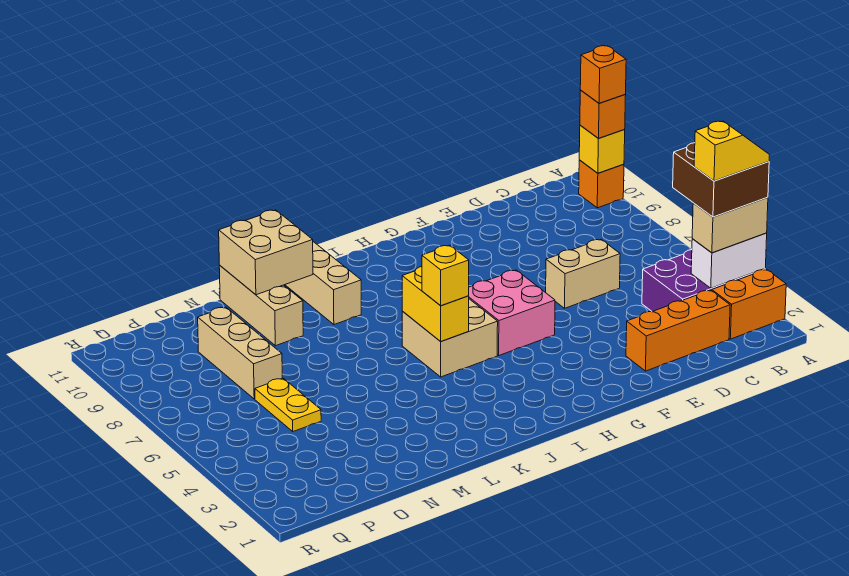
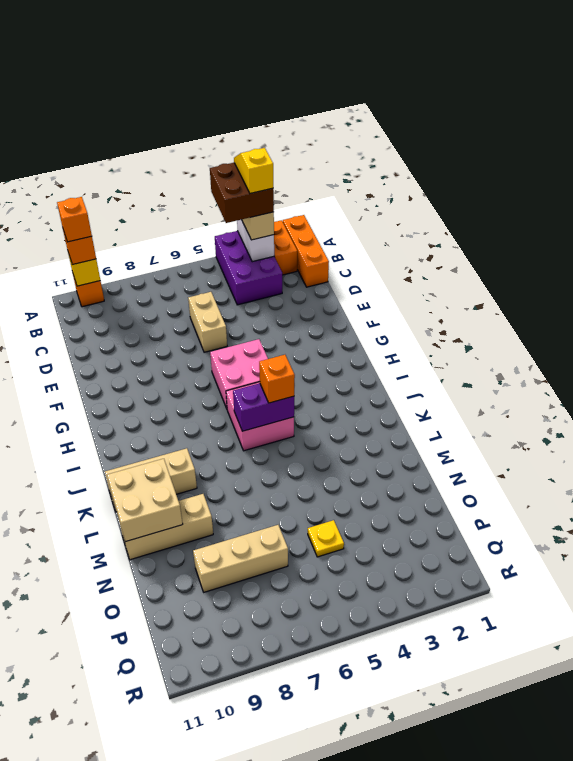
orange brick C2:E2 level 1 -> orange brick A1:C1 level 1
tan brick I5:J6 level 1 -> pink brick I5:J6 level 1
yellow brick J5:J6 level 2 -> purple brick J5:J6 level 2
yellow brick J5 level 3 -> orange brick J5 level 3
yellow plate O5:O6 level 1 -> yellow plate O5 level 1

